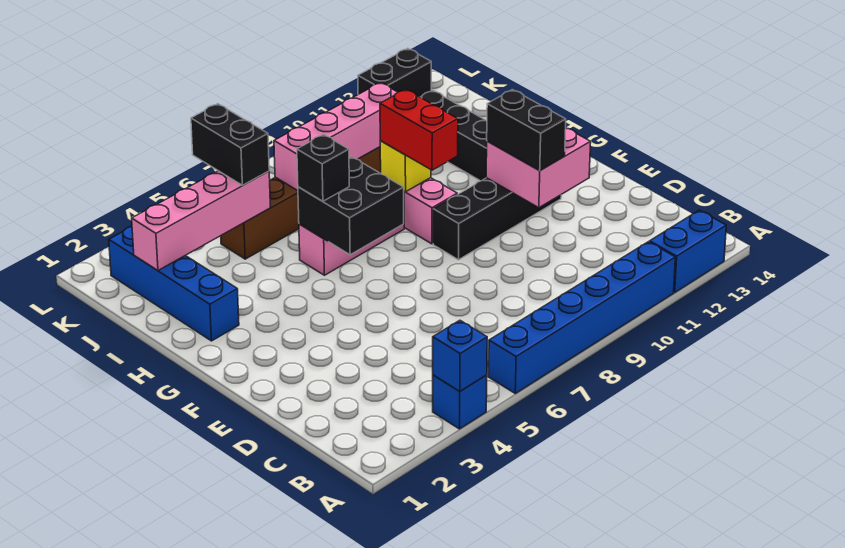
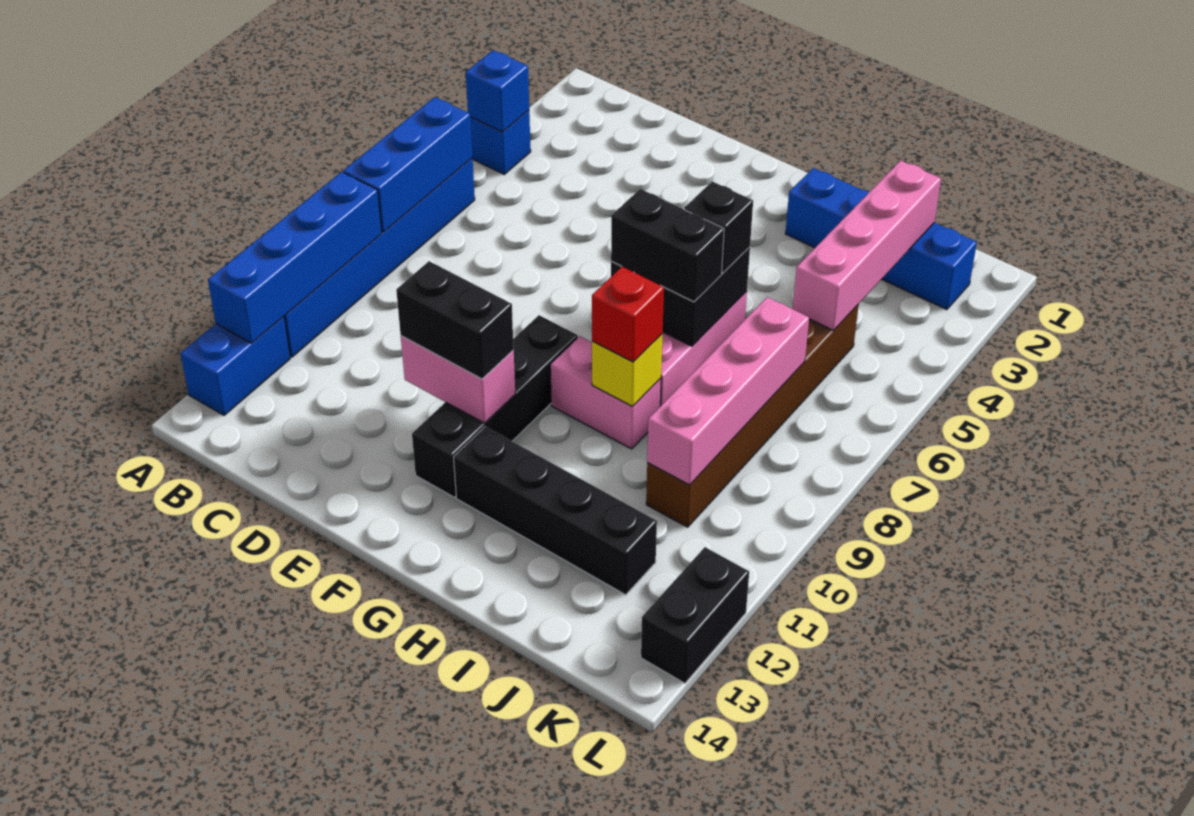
none -> blue brick A6:A8 level 2
none -> blue brick A9:A12 level 2
pink brick E11:F12 level 2 -> pink brick E11:F11 level 2
red brick G9:H9 level 3 -> red brick H9 level 3
black brick J5:K5 level 3 -> black brick G7:H7 level 3

